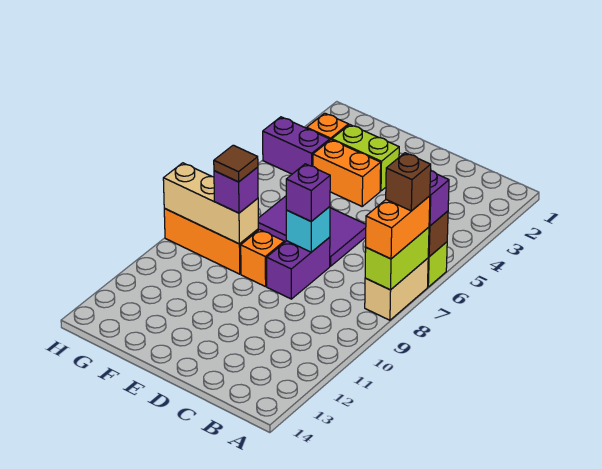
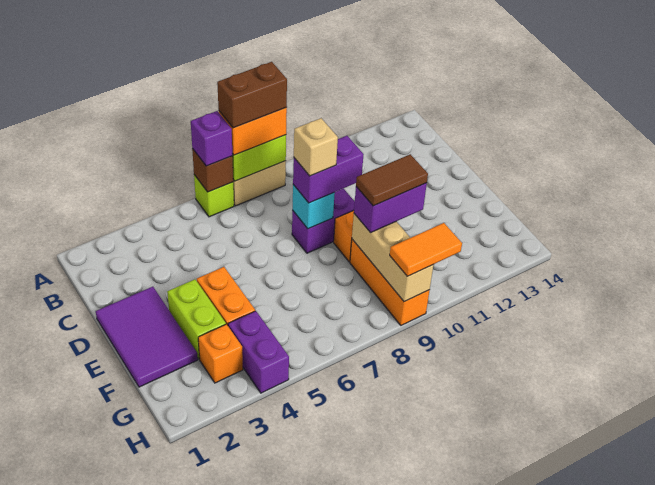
brown brick A7 level 4 -> brown brick A7:A8 level 4
purple tile D6:F7 level 1 -> purple tile D1:F2 level 1
purple brick D8 level 3 -> purple brick D8:D9 level 3
none -> tan brick D8 level 4
purple brick F9 level 3 -> purple brick F9:F10 level 3
brown tile F9 level 4 -> brown tile F9:F10 level 4
none -> orange tile H9:H10 level 3

